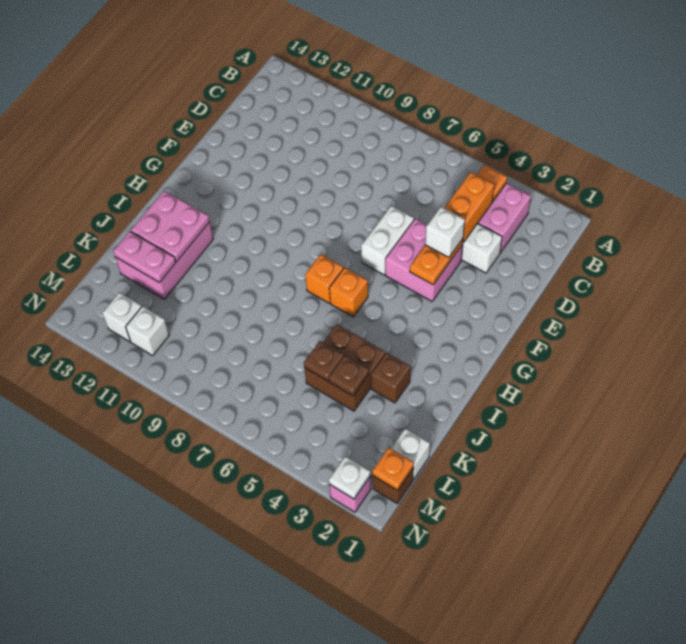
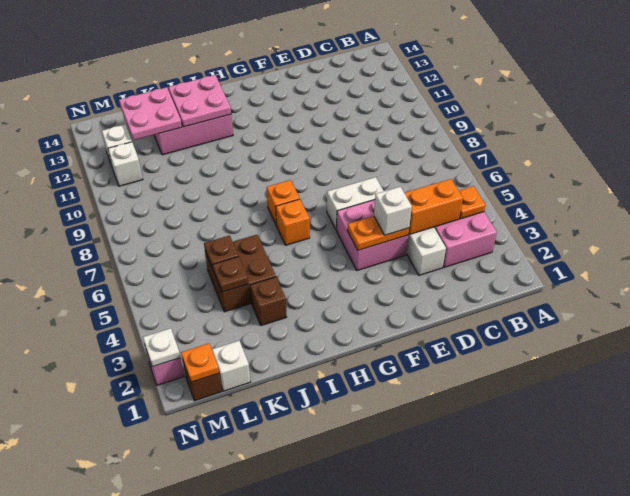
pink plate K12:K13 level 2 -> pink plate K12:L13 level 2

